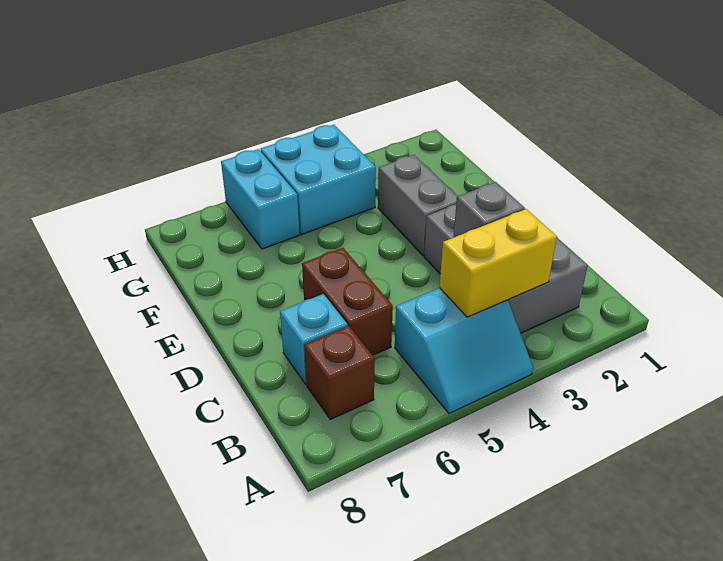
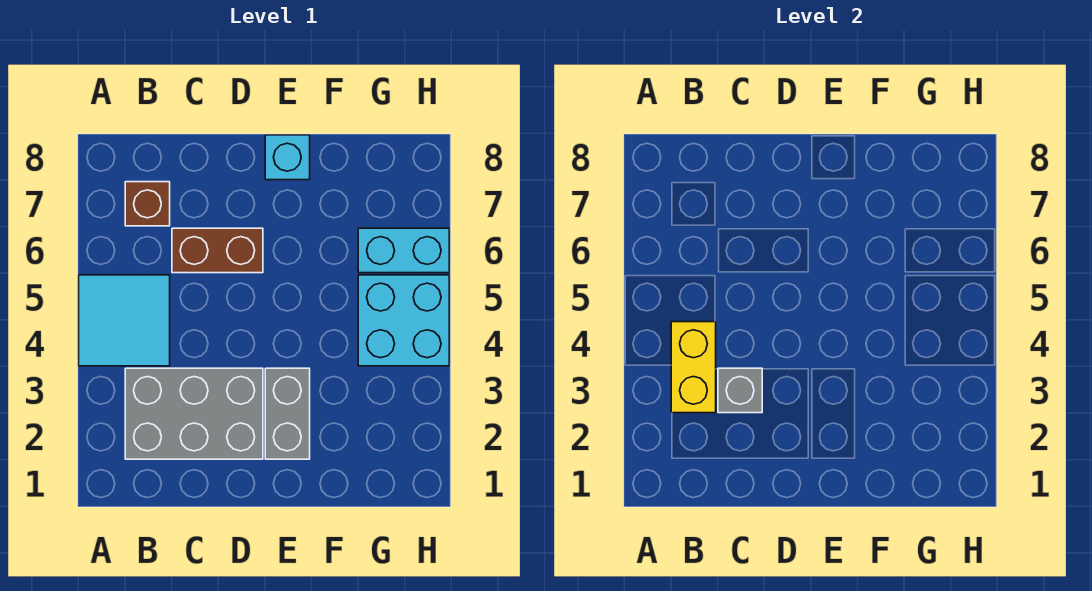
cyan slope A4:B5 level 1 top B -> cyan tile A4:B5 level 1
cyan brick C7 level 1 -> cyan brick E8 level 1
grey brick E3:F3 level 1 -> grey brick E2:E3 level 1

